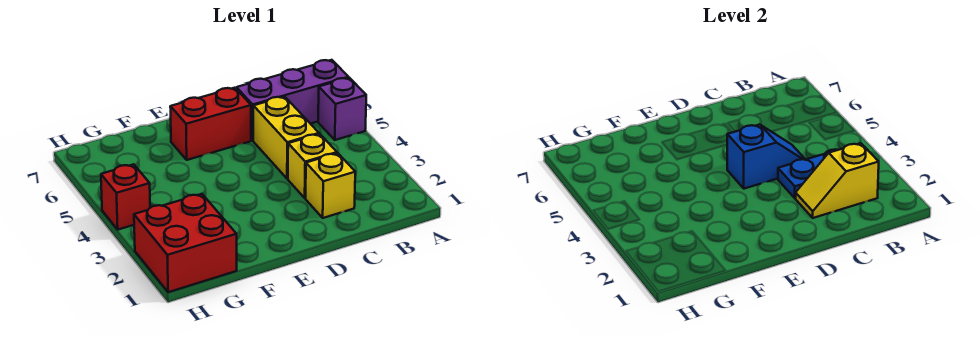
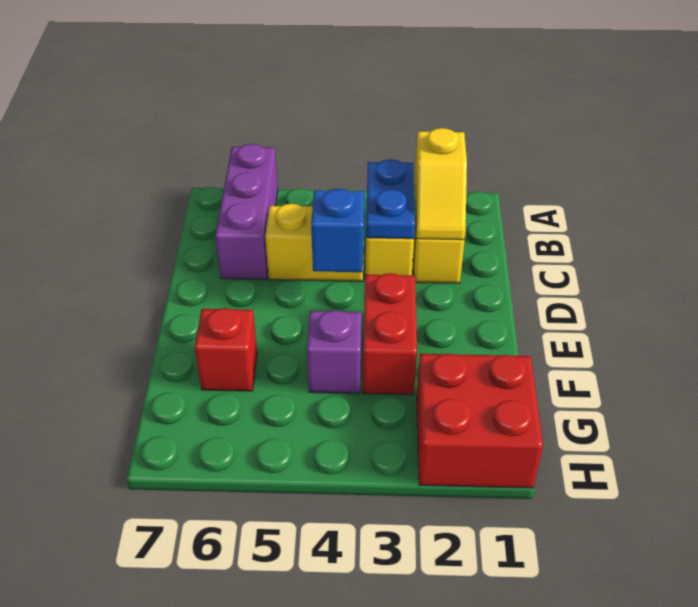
purple brick A5 level 1 -> purple brick F4 level 1
red brick D6:E6 level 1 -> red brick E3:F3 level 1
red brick H4 level 1 -> red brick F6 level 1

